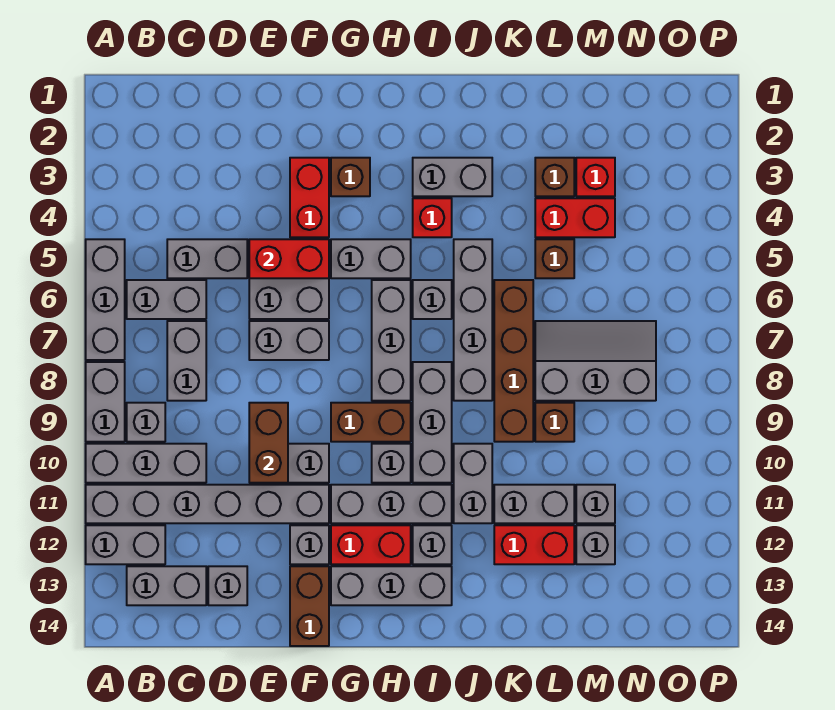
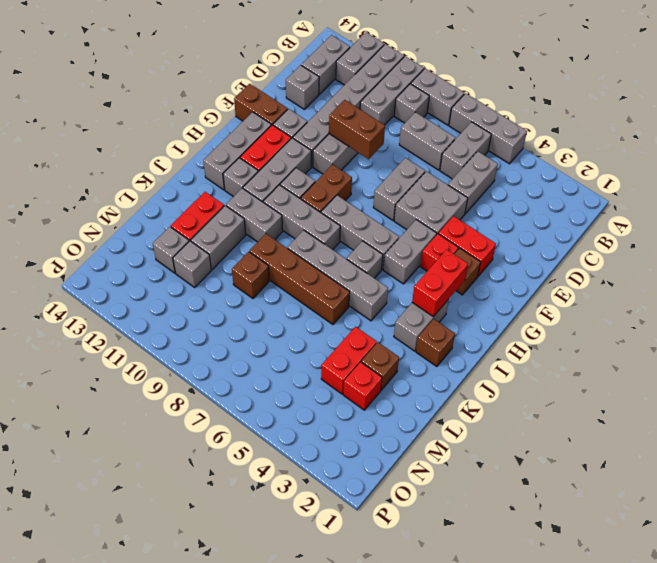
red brick E5:F5 level 2 -> red brick H3:I3 level 2
red brick I4 level 1 -> red brick G4 level 1
brown brick L5 level 1 -> brown brick J2 level 1
grey slope L7:N8 level 1 top 8 -> none

